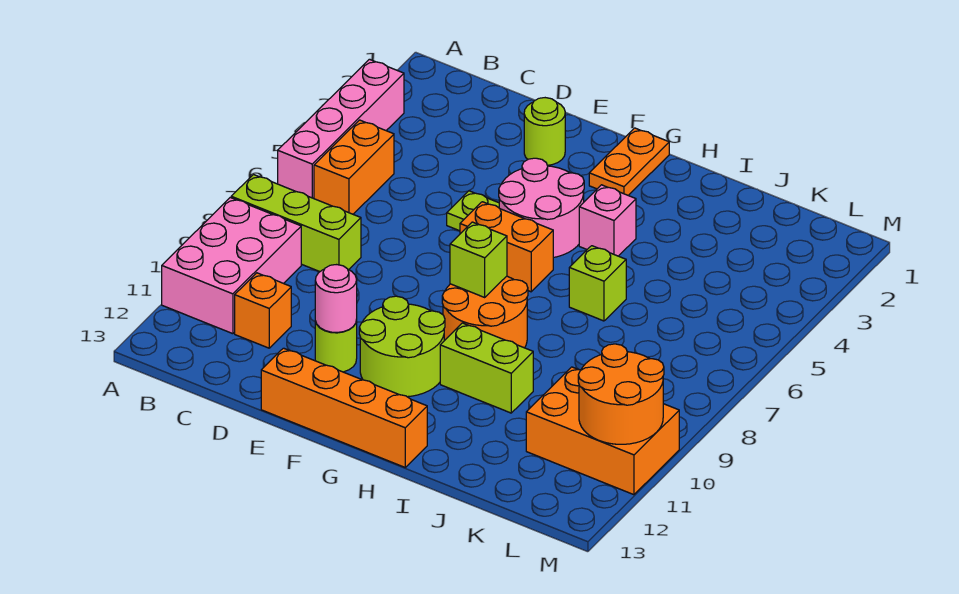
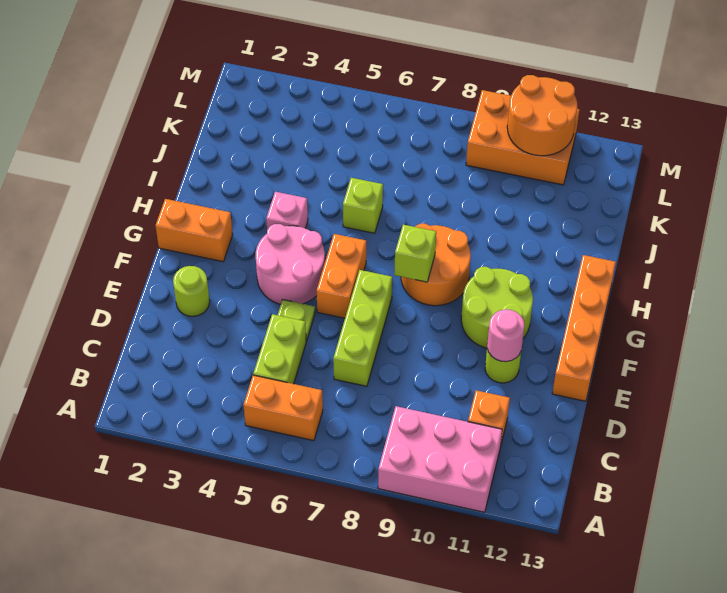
pink brick A3:A6 level 1 -> none
lime brick A8:C8 level 1 -> lime brick D7:F7 level 1
orange plate G1:G2 level 1 -> orange brick G1:G2 level 1
lime brick H10:I10 level 1 -> lime brick C5:D5 level 1
orange brick K10:M11 level 1 -> orange brick L9:M11 level 1

